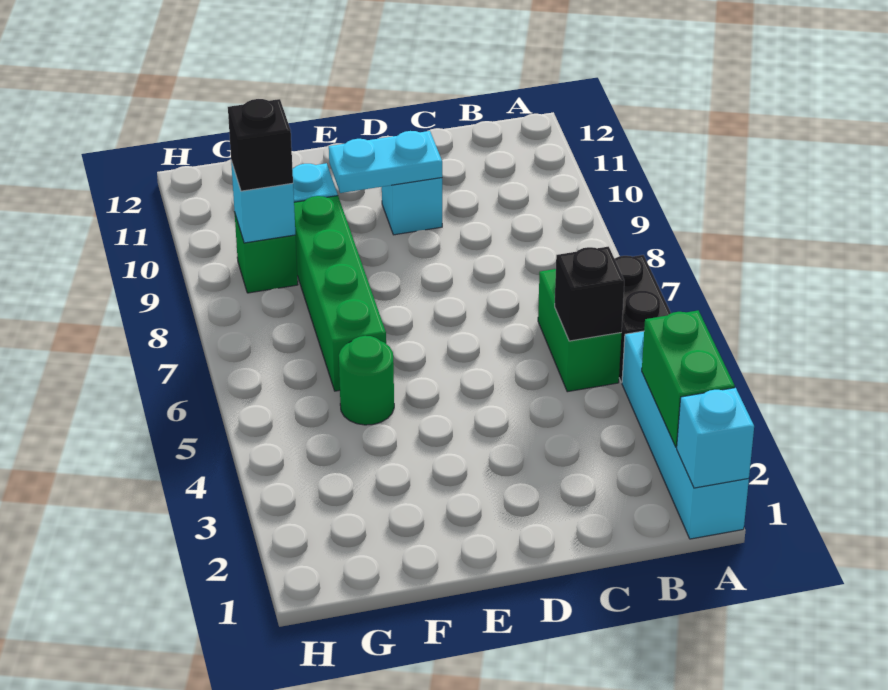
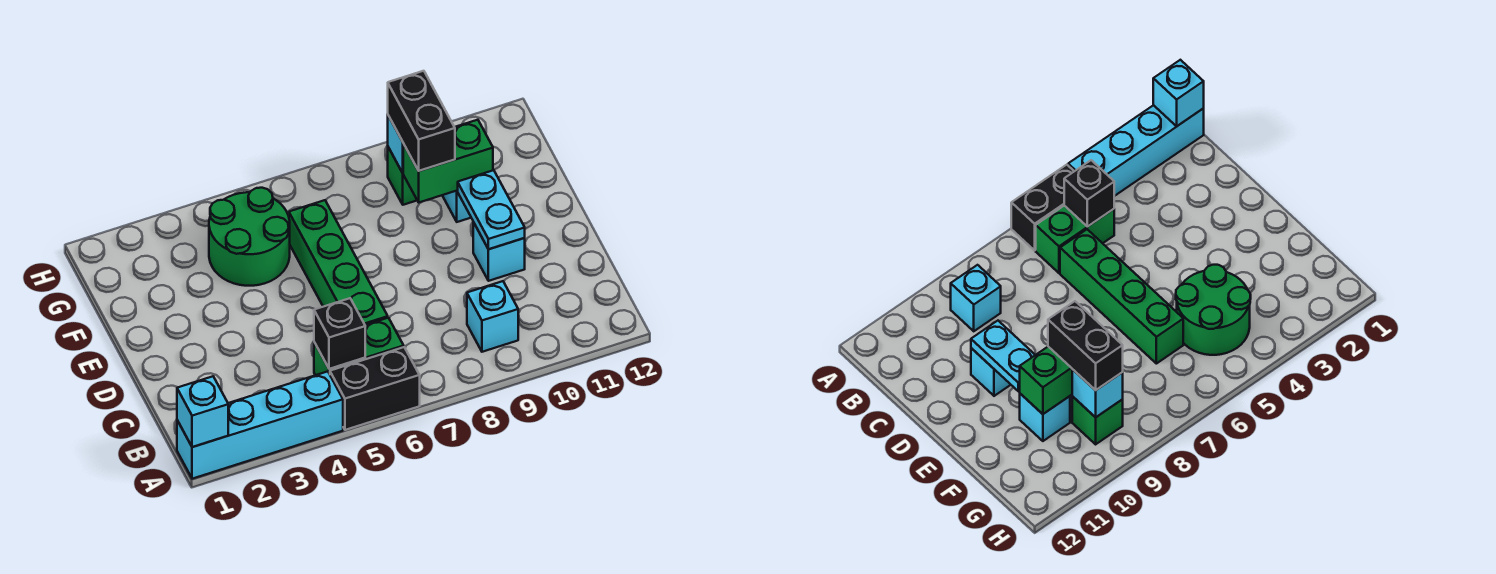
green brick A2:A3 level 2 -> green brick F9:F10 level 2
none -> cyan brick B9 level 1
green round brick F5 level 1 -> green round brick F4:G5 level 1
green brick F6:F9 level 1 -> green brick C6:F6 level 1
black brick G9 level 3 -> black brick F9:G9 level 3

